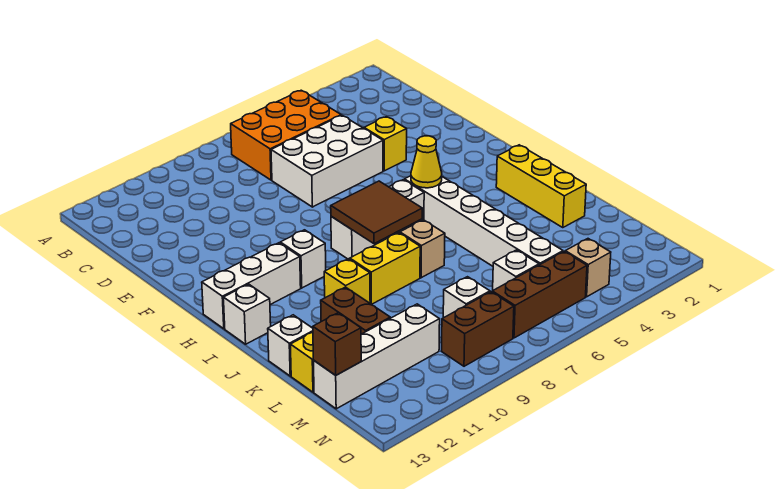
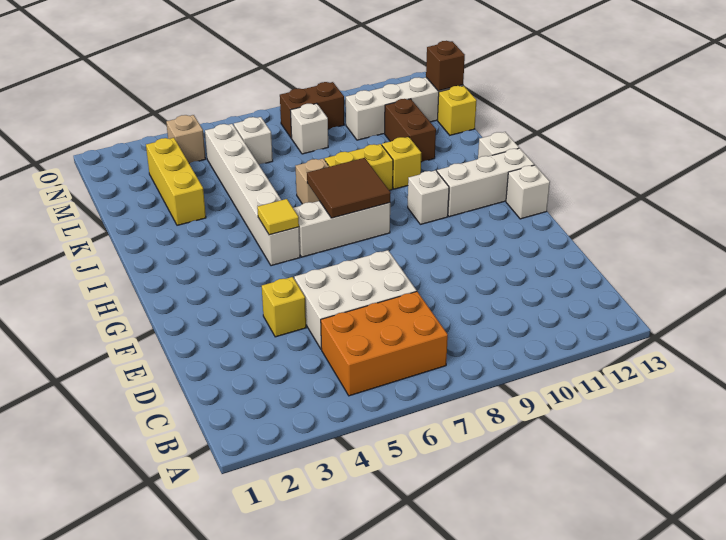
yellow cone H5 level 2 -> yellow tile H5 level 2
yellow brick I2:K2 level 1 -> yellow brick K3:M3 level 1
white brick K13 level 1 -> white brick G13 level 1
brown brick N5:N7 level 1 -> none

